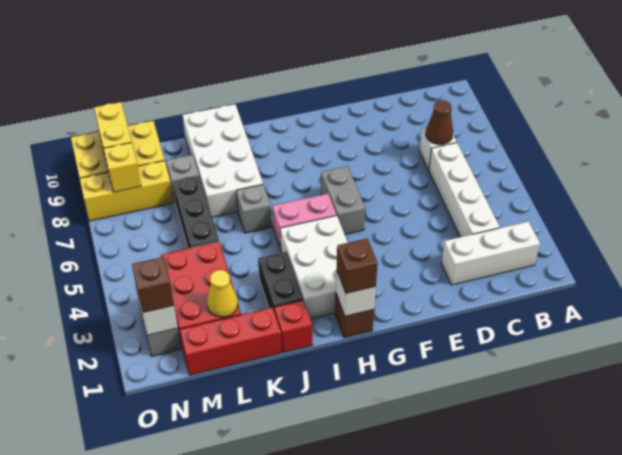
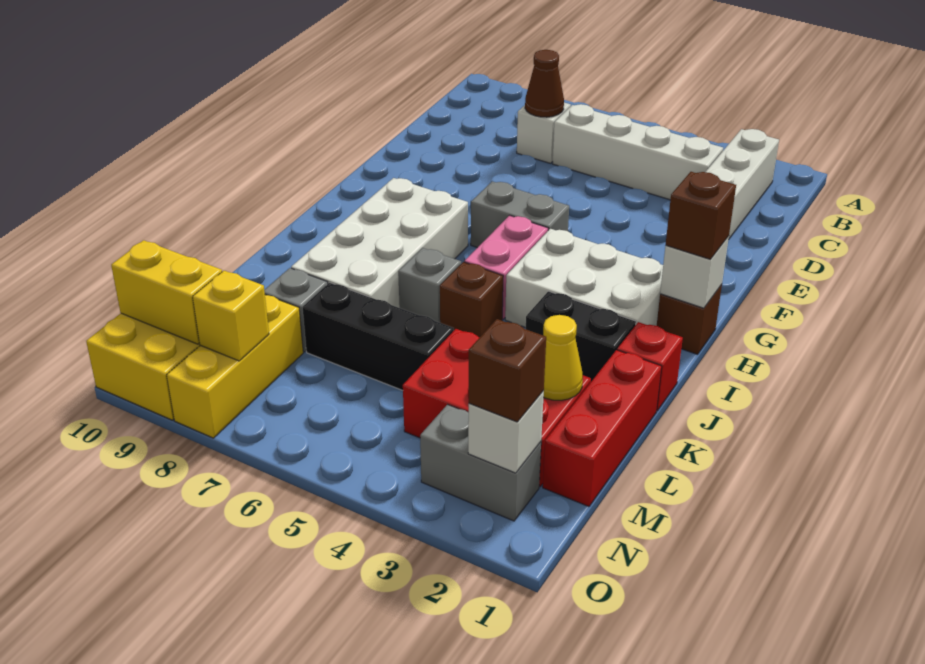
none -> brown brick J5 level 1
white brick J7:K10 level 1 -> white brick H7:K8 level 1

